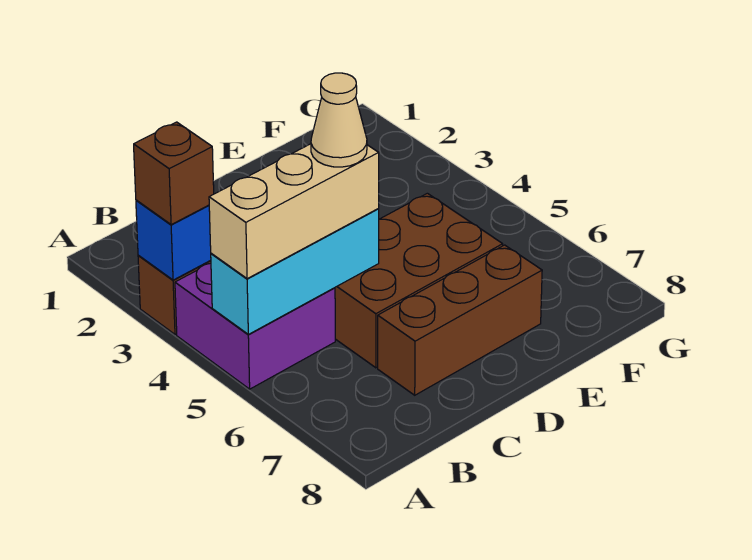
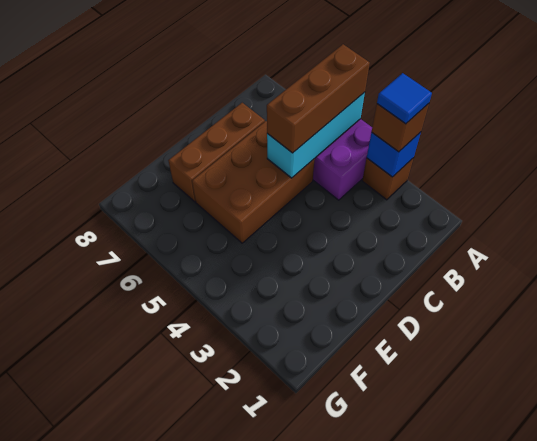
none -> blue tile A3 level 4
tan brick A5:C5 level 3 -> brown brick A5:C5 level 3
tan cone C5 level 4 -> none

